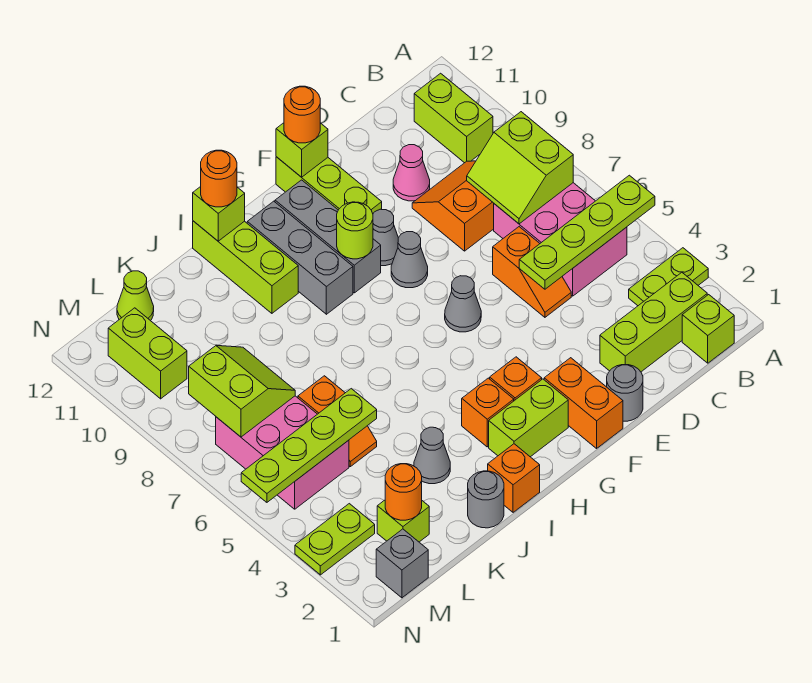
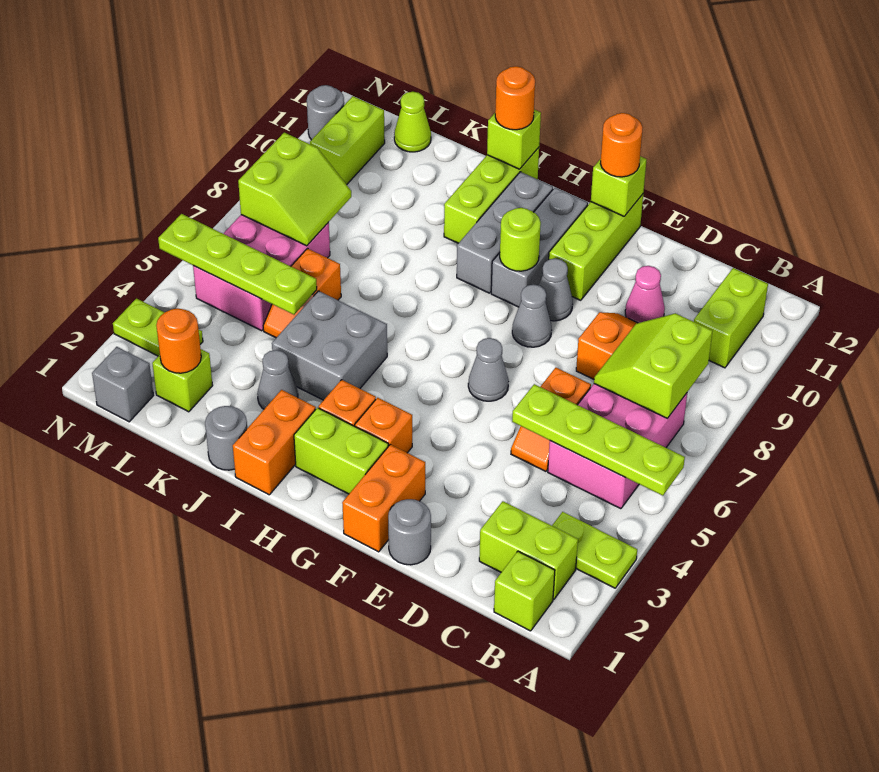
lime brick B2:D2 level 1 -> lime brick B2:C2 level 1
orange brick I1 level 1 -> orange brick I1:I2 level 1
none -> grey brick I4:J5 level 1
none -> grey round brick N11 level 1

